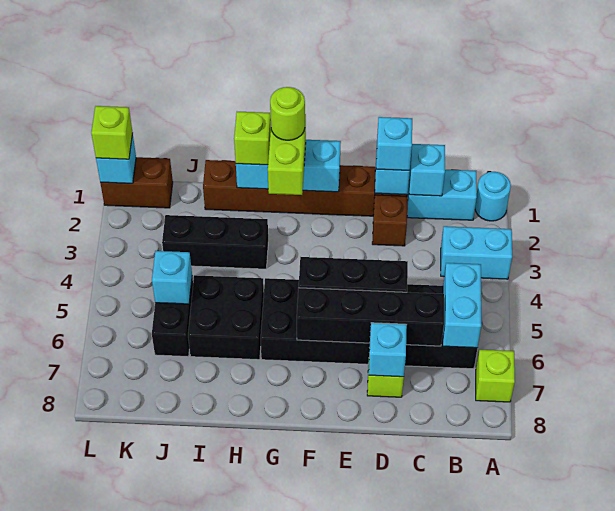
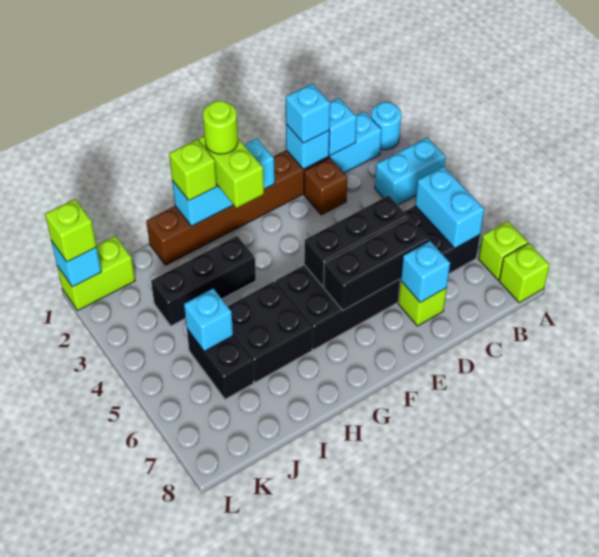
none -> lime brick A8 level 1
black brick C6:F6 level 2 -> black brick D6:F6 level 2
brown brick K1:L1 level 1 -> lime brick K1:L1 level 1

